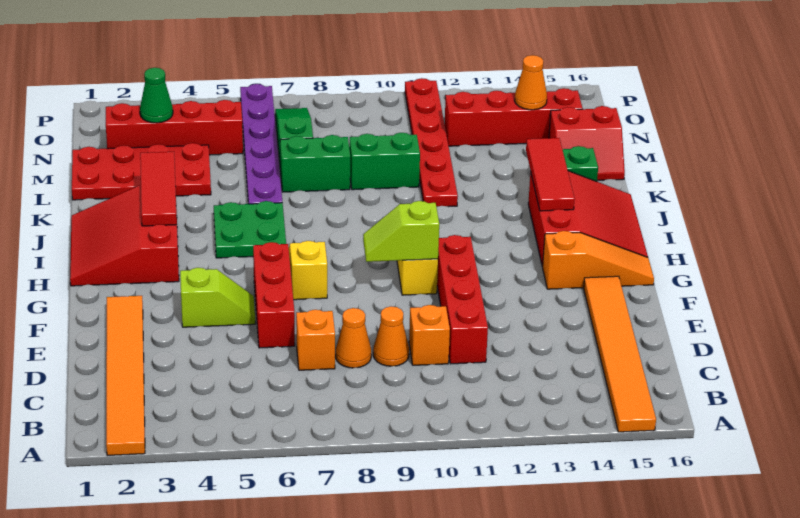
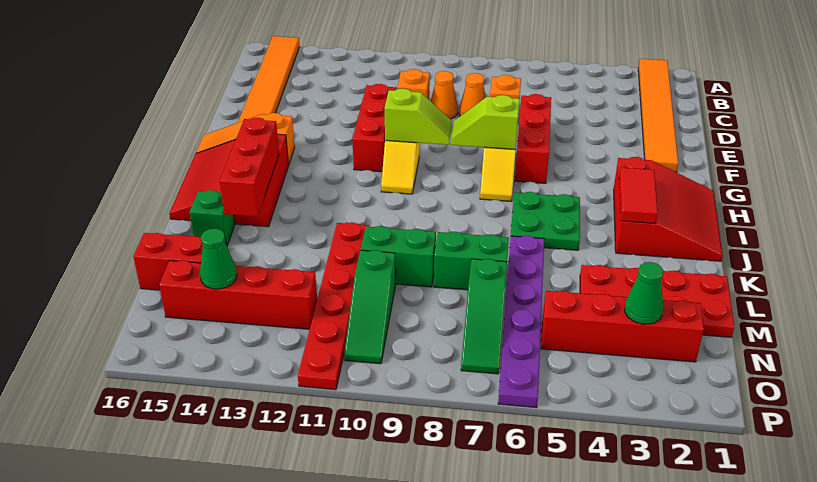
red brick D11:G11 level 1 -> red brick E11:G11 level 1
lime slope F4:F5 level 1 top 4 -> lime slope G7:G8 level 2 top 7
red tile I3:K3 level 2 -> red tile I3:J3 level 2
red tile I14:K14 level 2 -> red brick I14:K14 level 2
none -> green slope M10:O10 level 1 top M
orange cone N14 level 2 -> green cone N14 level 2

